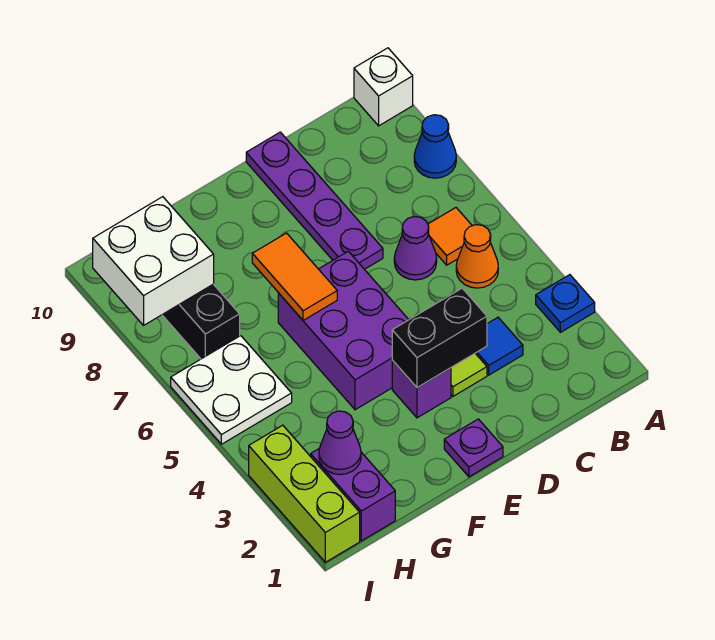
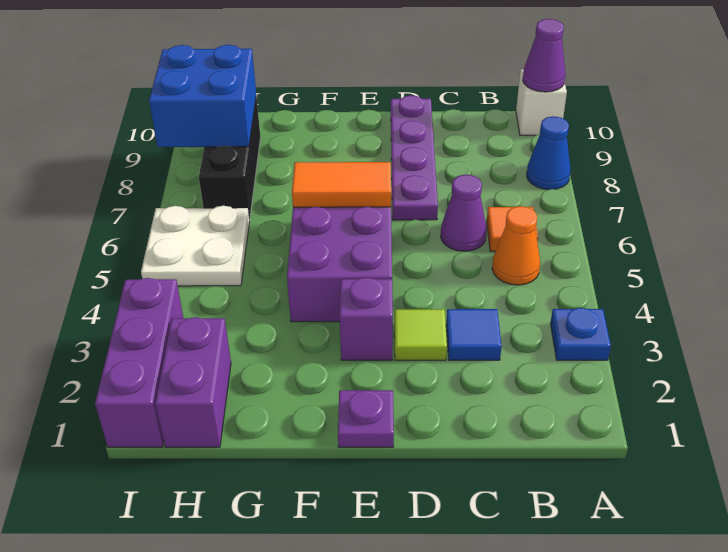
black brick D3:E3 level 2 -> none
orange tile F6:F7 level 2 -> orange tile E6:F6 level 2
purple cone H2 level 2 -> purple cone A10 level 2
white brick H8:I9 level 2 -> blue brick H8:I9 level 2
lime brick I1:I3 level 1 -> purple brick I1:I3 level 1

